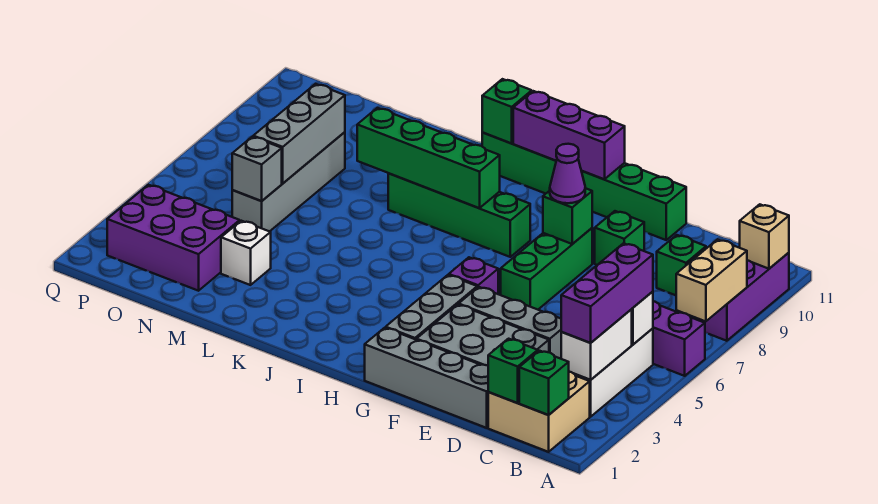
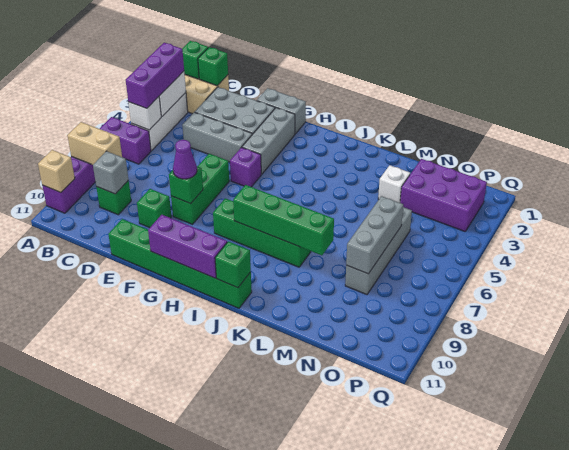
tan brick A7:A8 level 2 -> tan brick A8:B8 level 2
grey brick D1:G1 level 1 -> grey brick F1:G1 level 1
grey brick N5 level 2 -> grey brick C9 level 2

